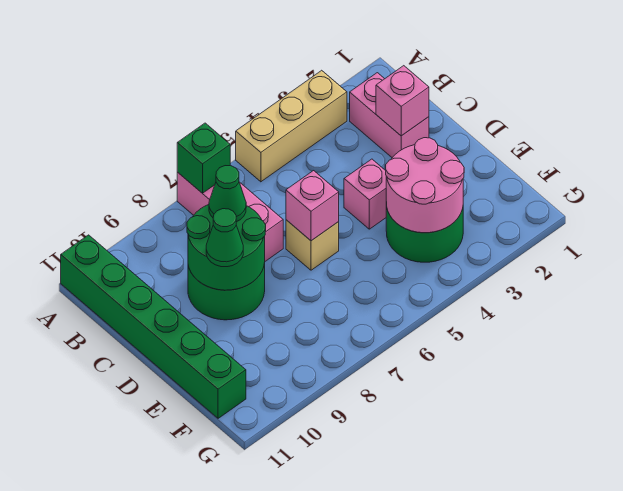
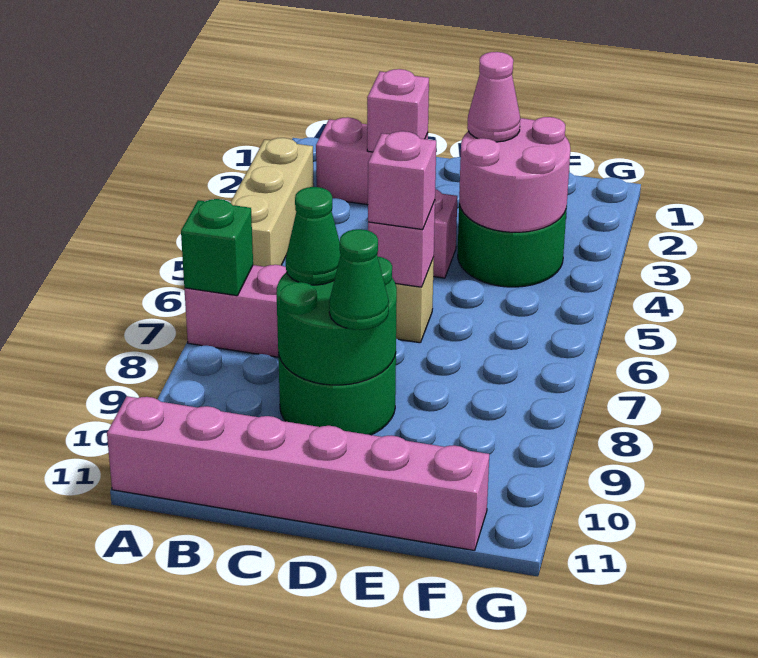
green brick A11:F11 level 1 -> pink brick A11:F11 level 1
none -> pink brick D6 level 3
none -> pink cone E3 level 3

